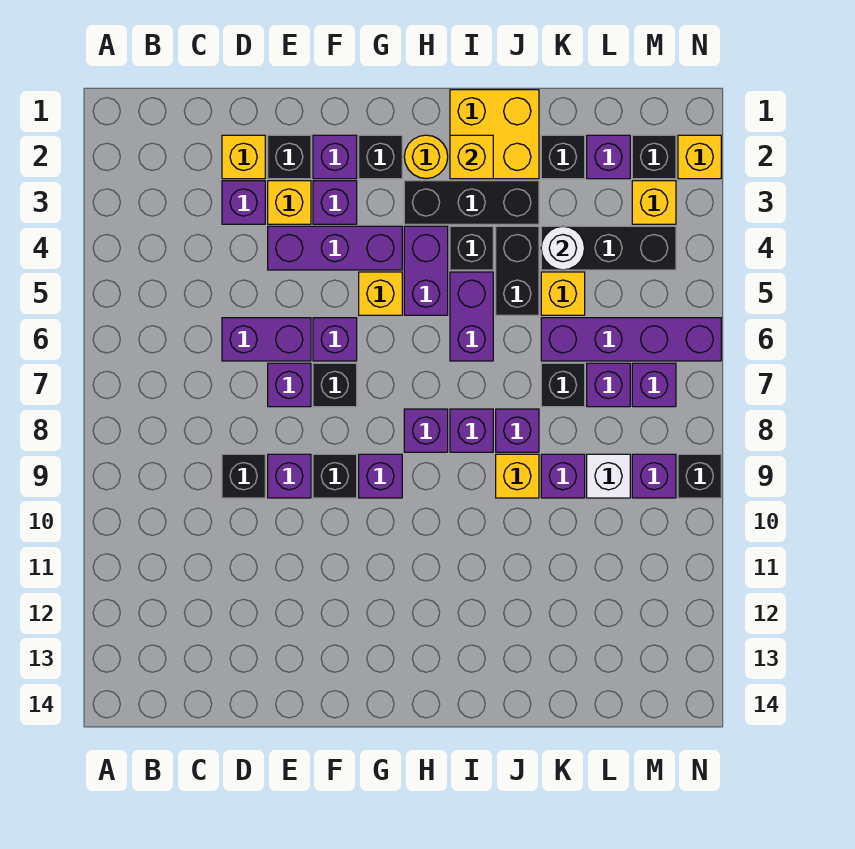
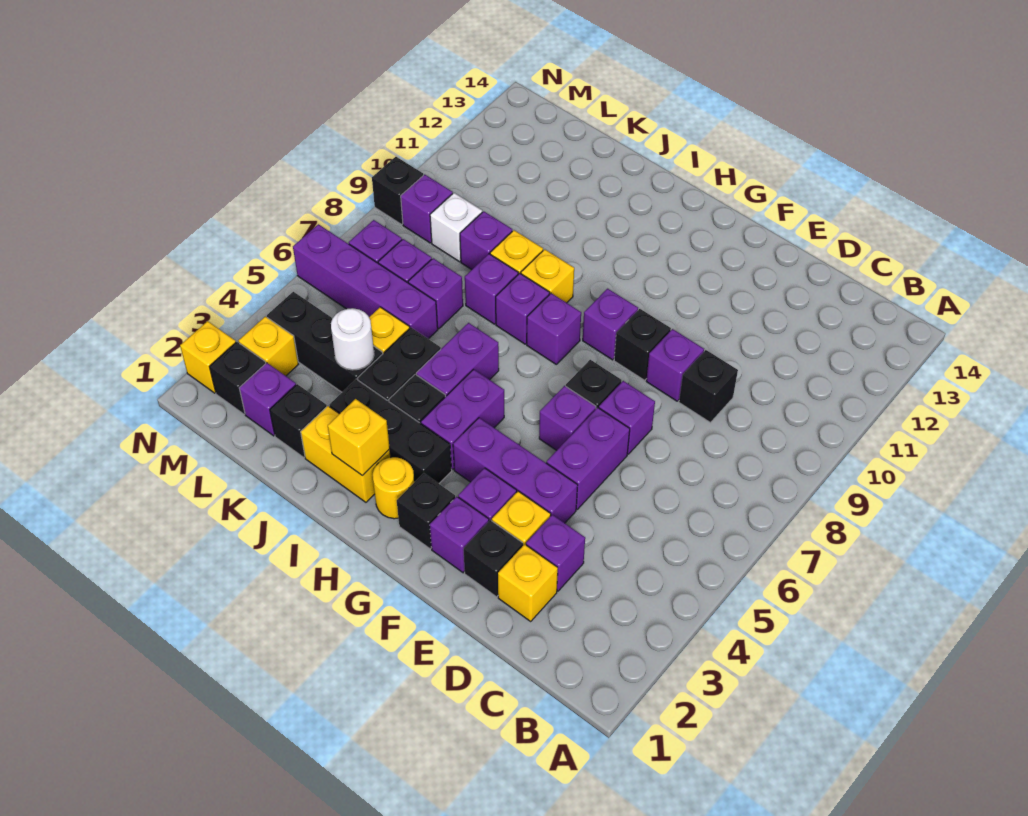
purple brick D6:E6 level 1 -> purple brick E5:E6 level 1
yellow brick G5 level 1 -> yellow brick I9 level 1
yellow brick I1:J2 level 1 -> yellow brick I2:J2 level 1
black brick K7 level 1 -> purple brick K7 level 1

